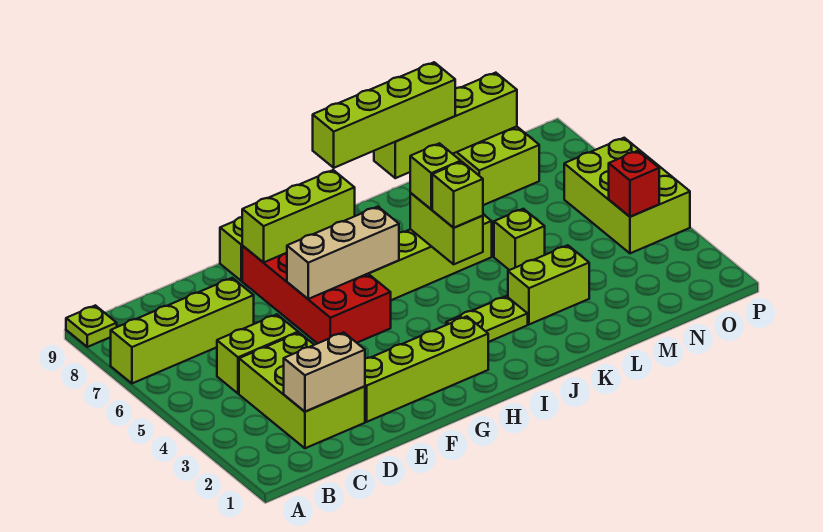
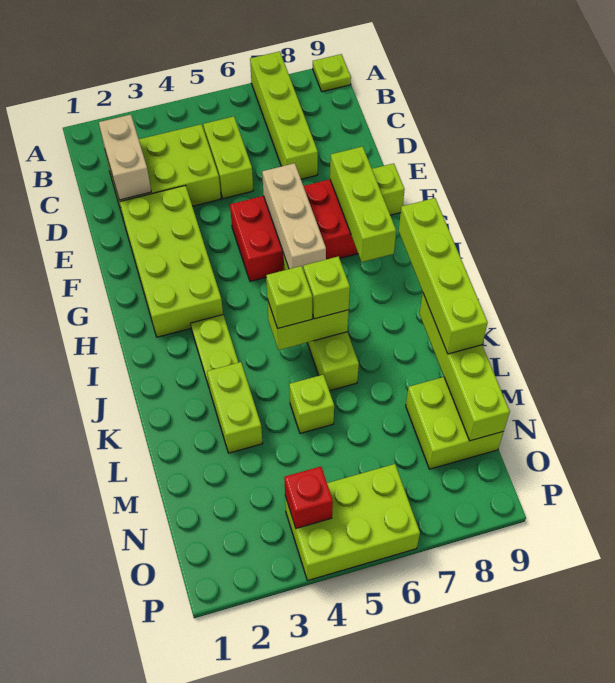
lime brick E2:H2 level 1 -> lime brick E2:H3 level 1

